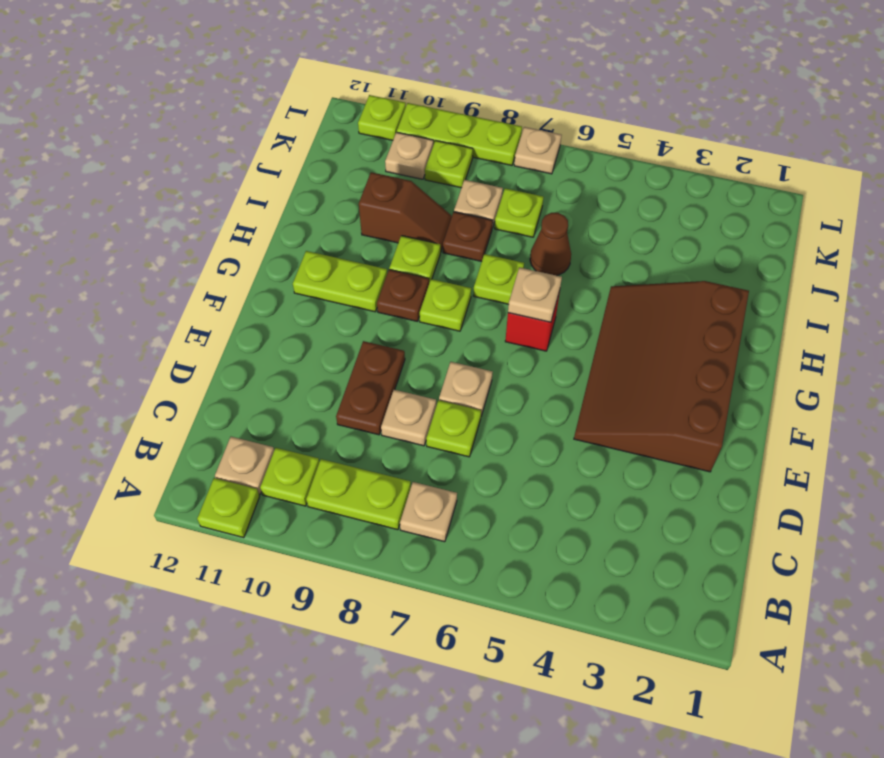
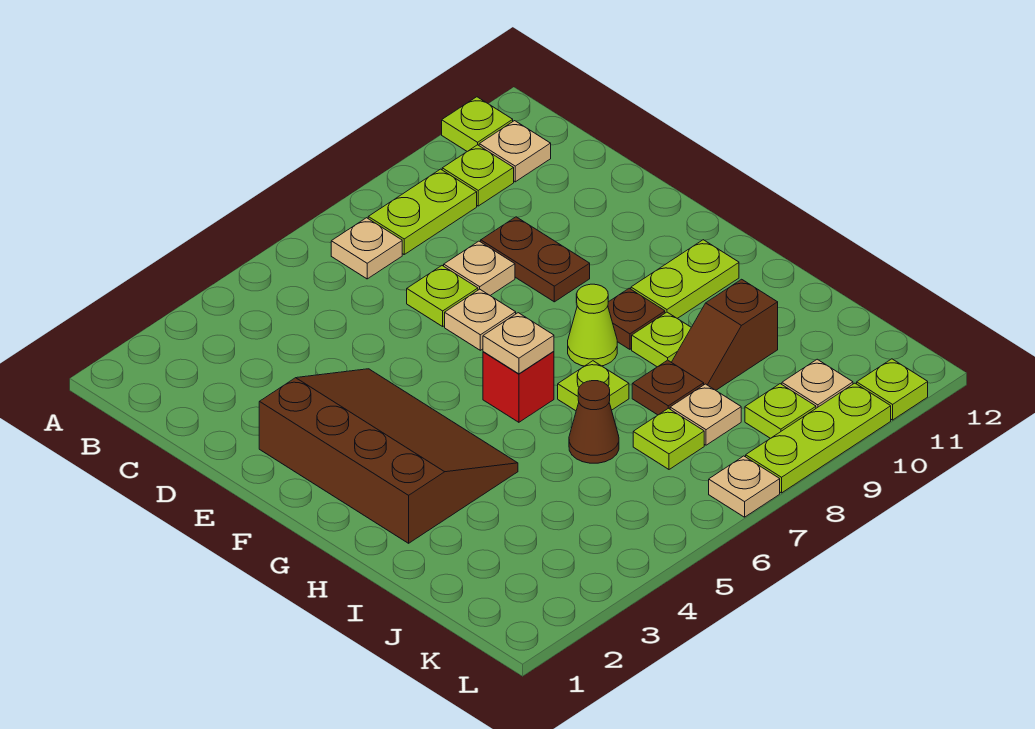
lime plate G8 level 1 -> lime cone G8 level 1

